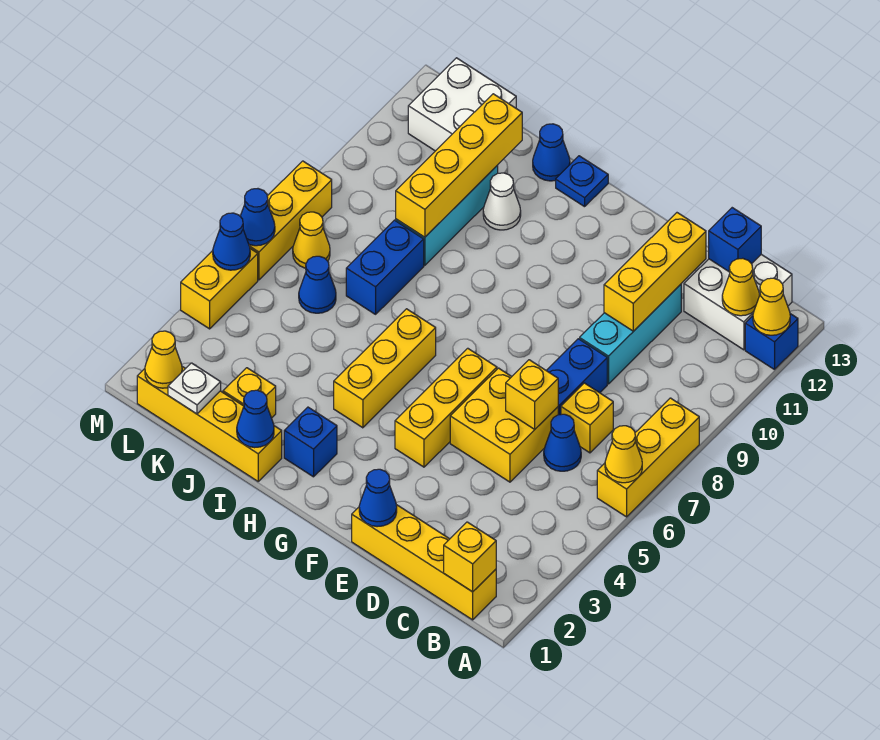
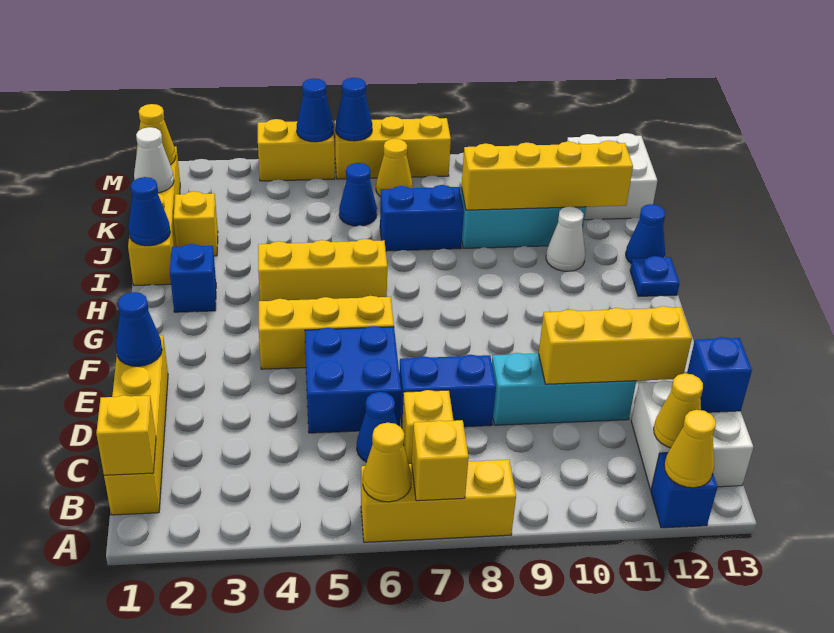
yellow brick D5:E6 level 1 -> blue brick D5:E6 level 1
yellow brick D6 level 2 -> yellow brick A7 level 2
white plate K1 level 2 -> white cone K1 level 2

